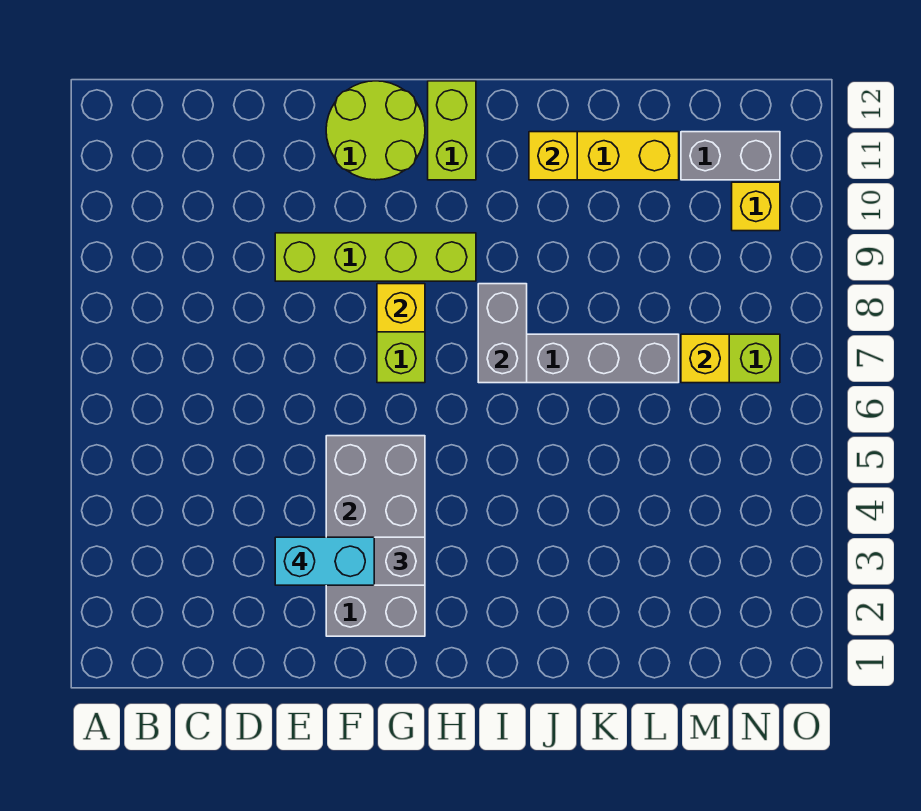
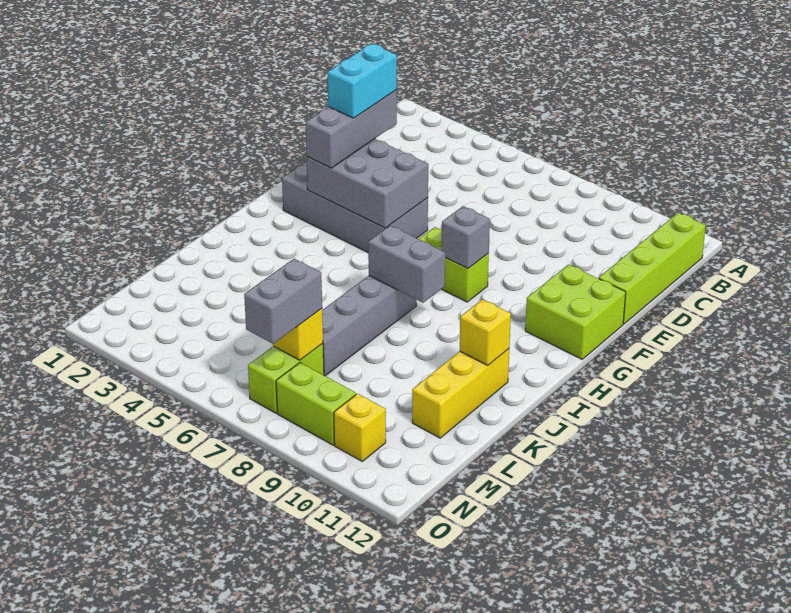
lime brick E9:H9 level 1 -> lime brick B12:E12 level 1
lime round brick F11:G12 level 1 -> lime brick F11:G12 level 1
yellow brick G8 level 2 -> grey brick G8 level 2
lime brick H11:H12 level 1 -> lime brick N8:N9 level 1
grey brick M11:N11 level 1 -> grey brick M7:N7 level 3

